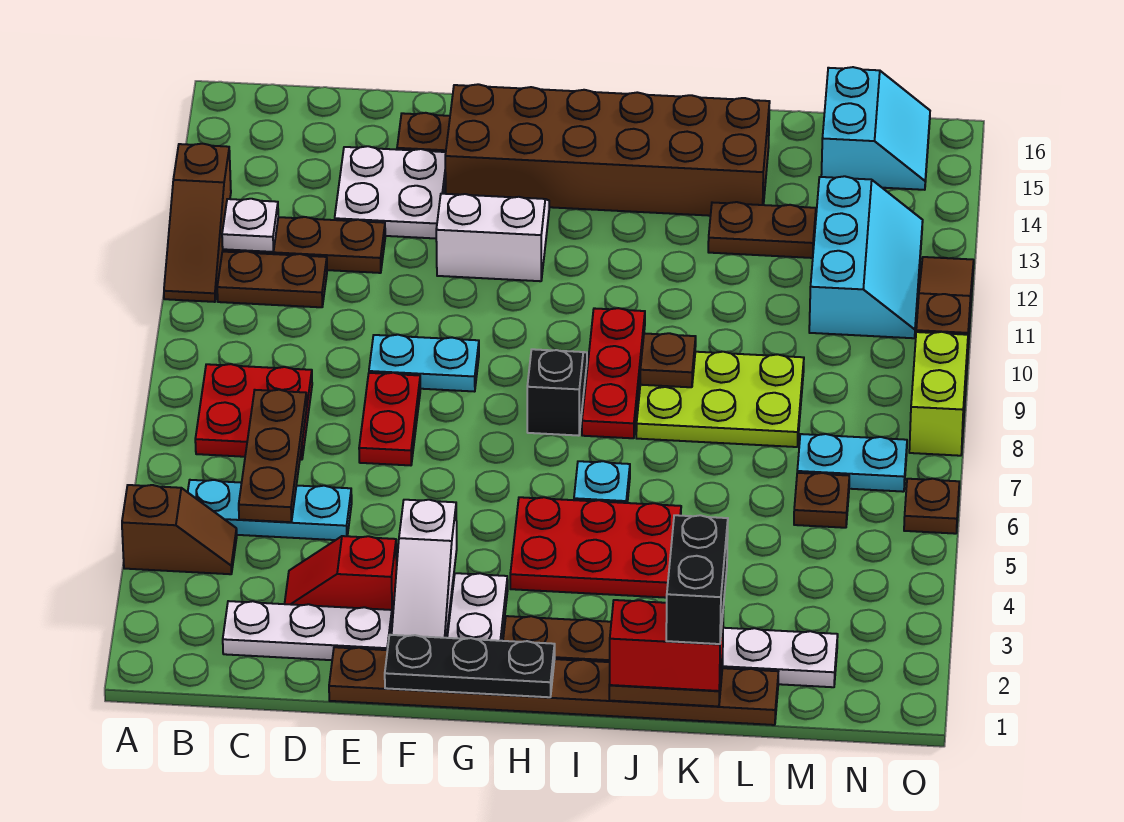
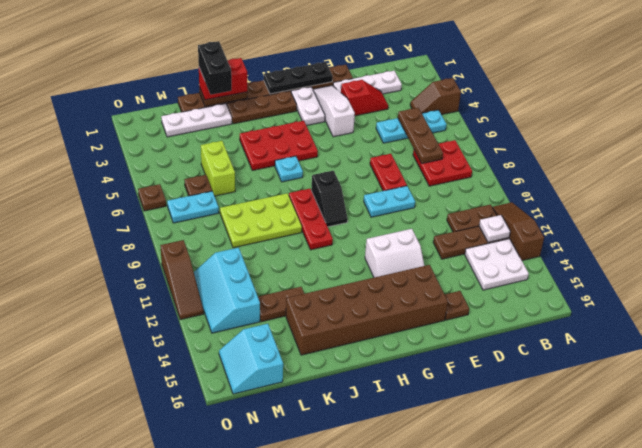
white plate D13:E14 level 1 -> white plate B13:C14 level 1
brown plate J9 level 2 -> none
lime brick O8:O9 level 1 -> lime brick L5:L6 level 1

